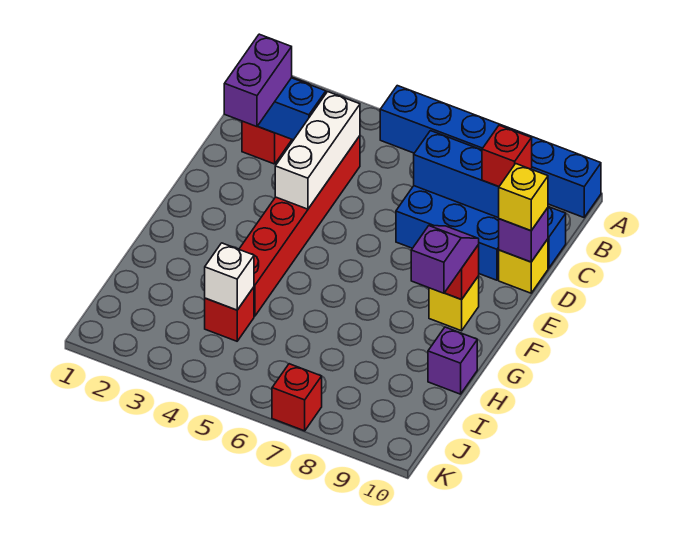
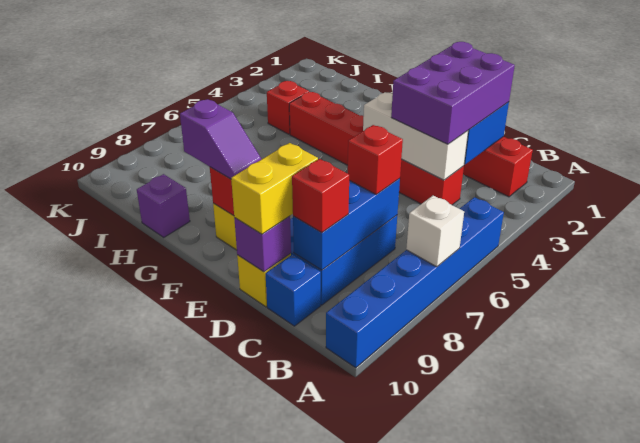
purple brick C2:D2 level 3 -> purple brick C2:D4 level 3
yellow brick D10 level 3 -> yellow brick D9:D10 level 3
white brick I4 level 2 -> white brick A7 level 2
red brick K7 level 1 -> red brick C7 level 3

